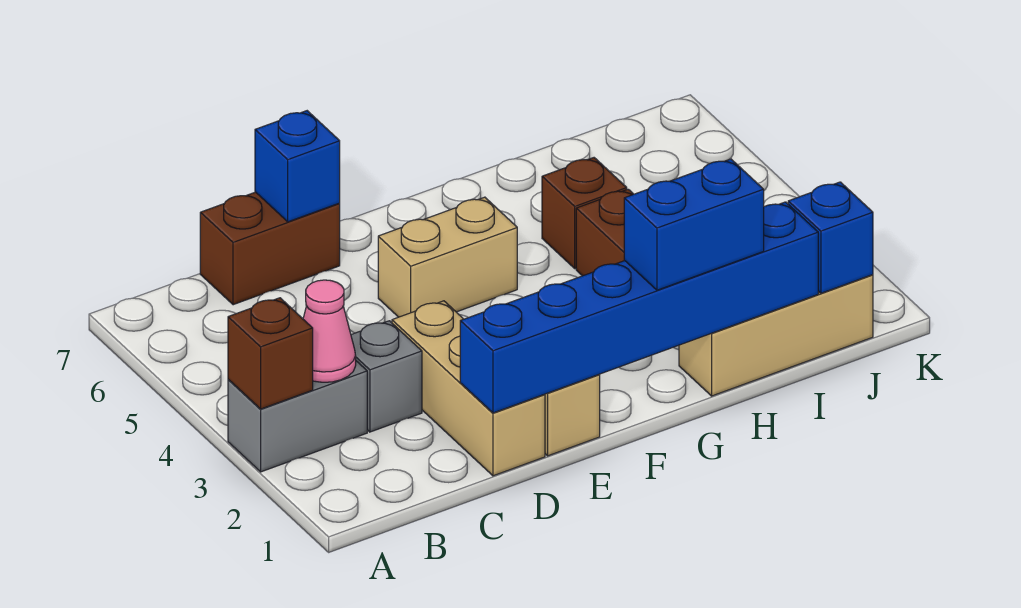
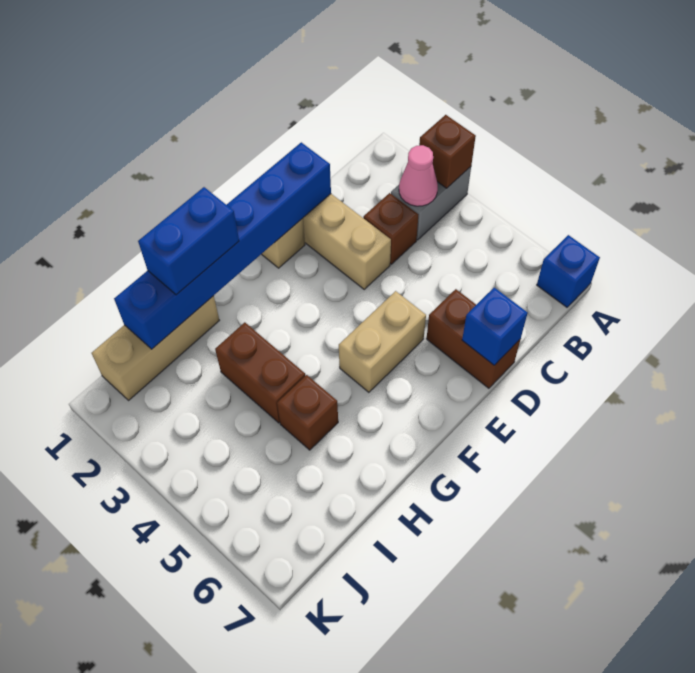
grey brick C3 level 1 -> brown brick C3 level 1
brown brick C7:D7 level 1 -> brown brick D6:D7 level 1
blue brick J1 level 2 -> blue brick A7 level 1

